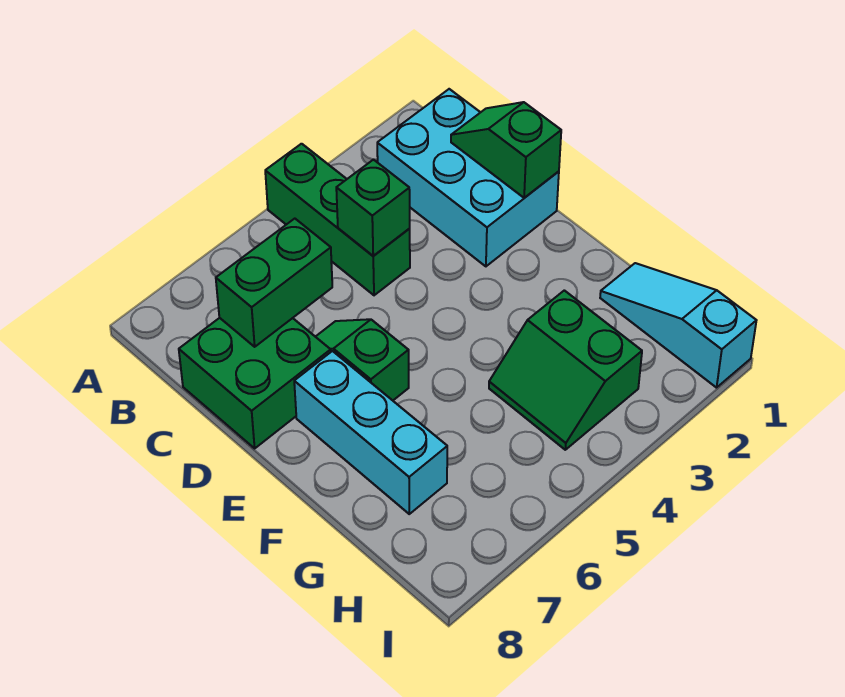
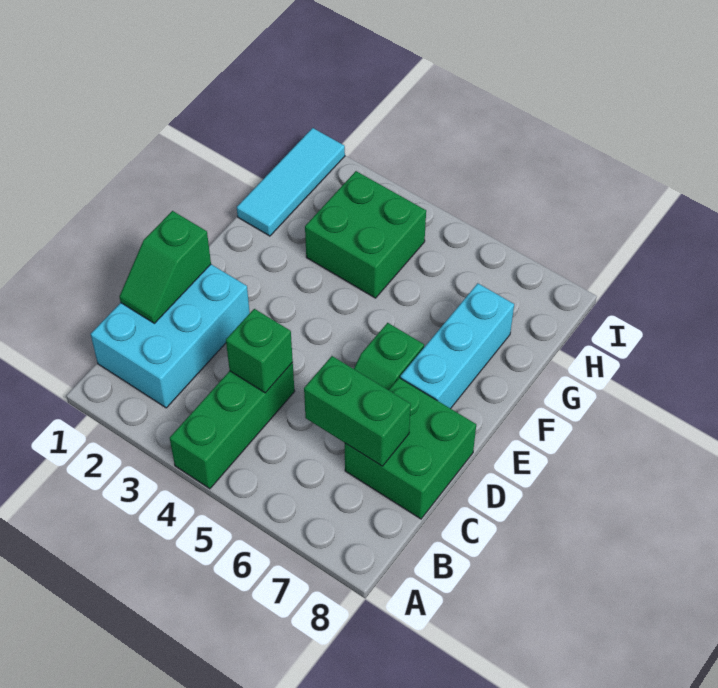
cyan slope G1:I1 level 1 top I -> cyan tile G1:I1 level 1
green slope G3:H4 level 1 top 3 -> green brick G3:H4 level 1

